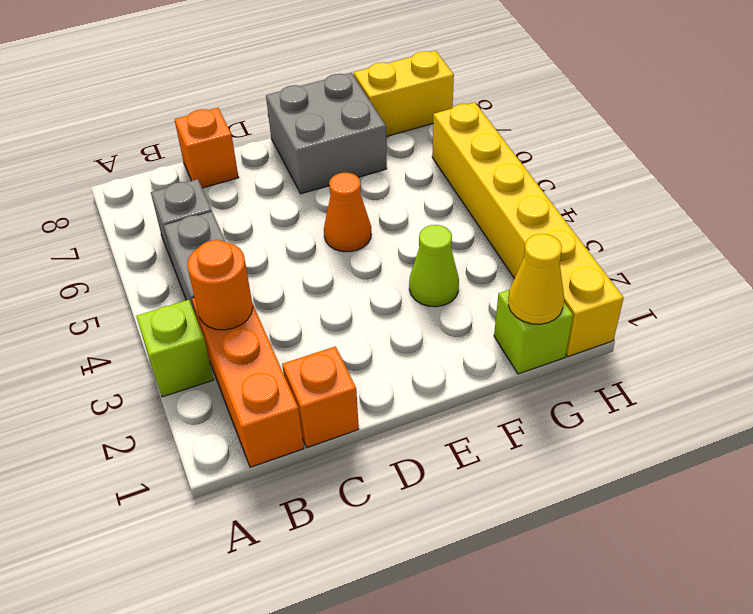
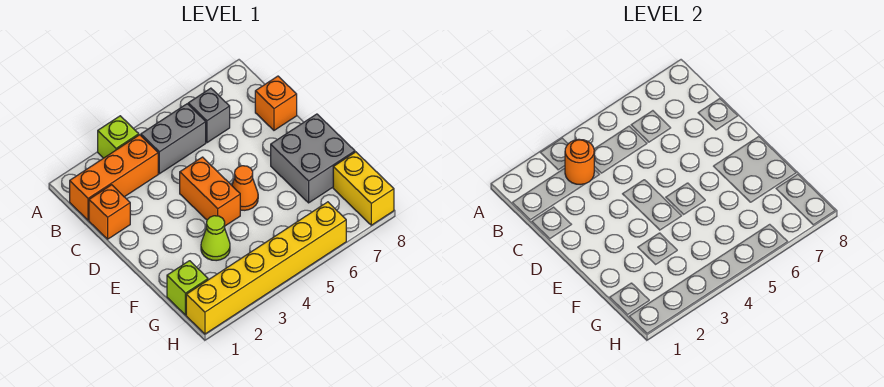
none -> orange brick D4:E4 level 1
yellow cone G1 level 2 -> none

